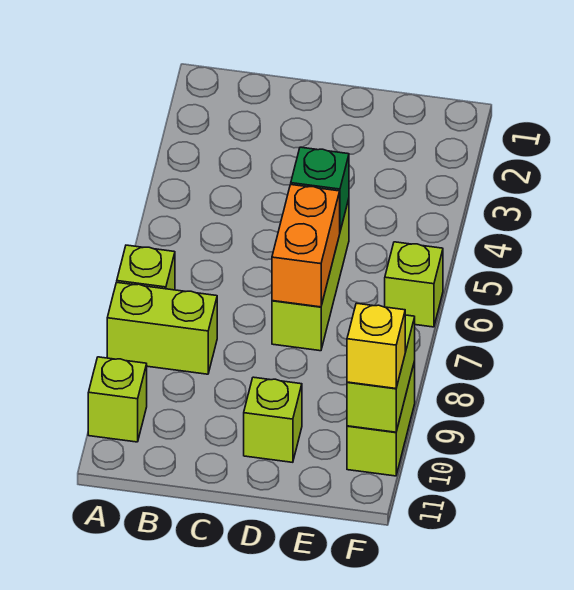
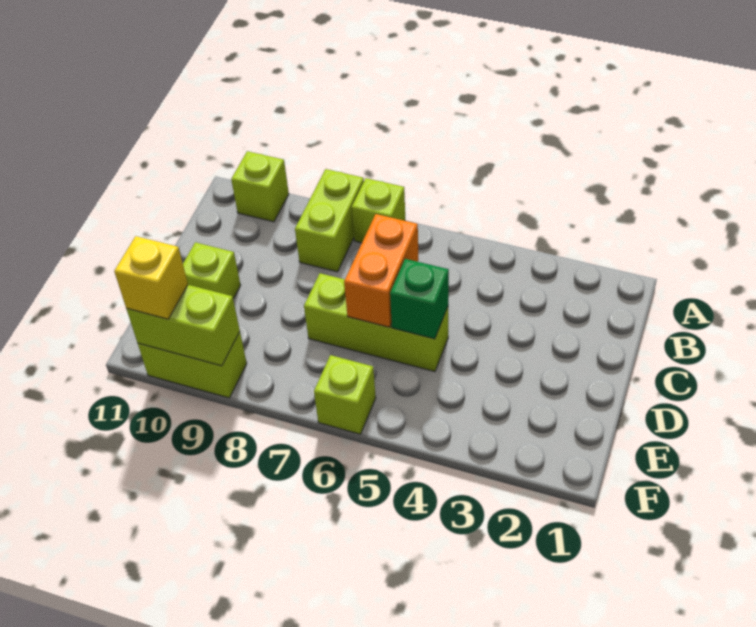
orange brick D6:D7 level 2 -> orange brick C6:D6 level 2

